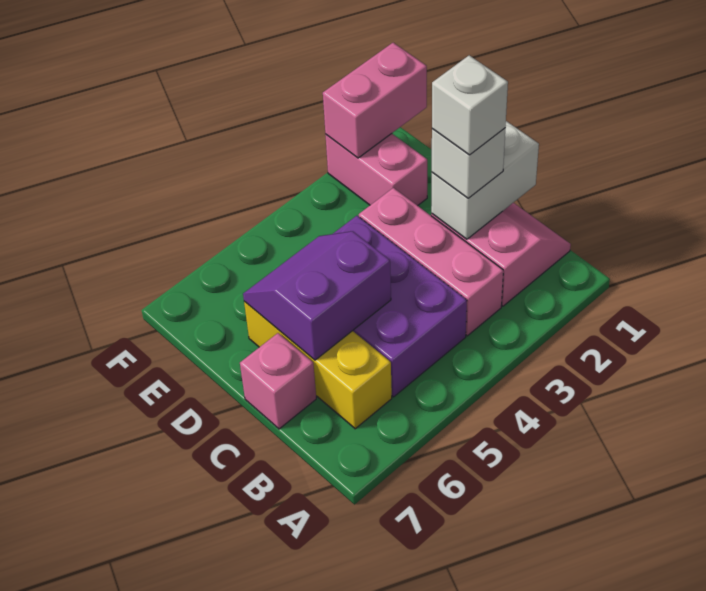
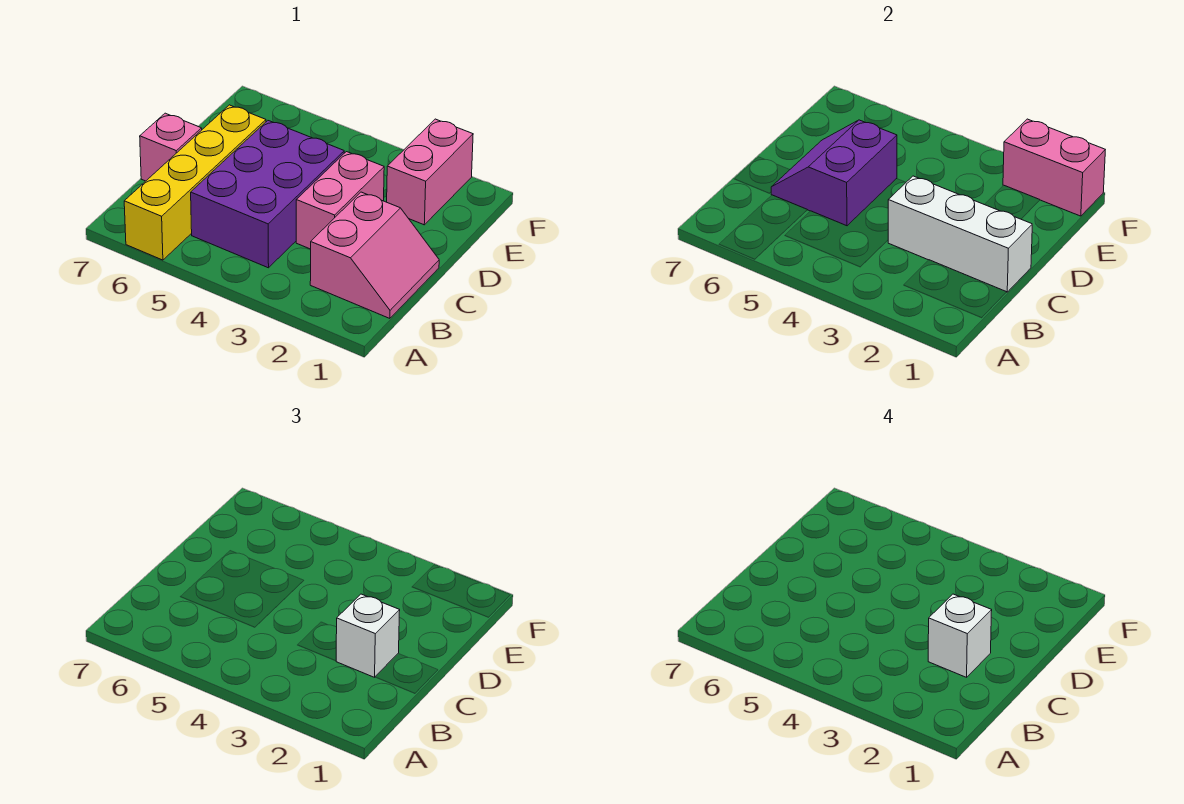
pink brick B3:D3 level 1 -> pink brick C3:D3 level 1
yellow brick B6:D6 level 1 -> yellow brick A6:D6 level 1
white brick C1:C2 level 2 -> white brick C1:C3 level 2
purple slope C5:D6 level 2 top C -> purple slope C5:D6 level 2 top 5

